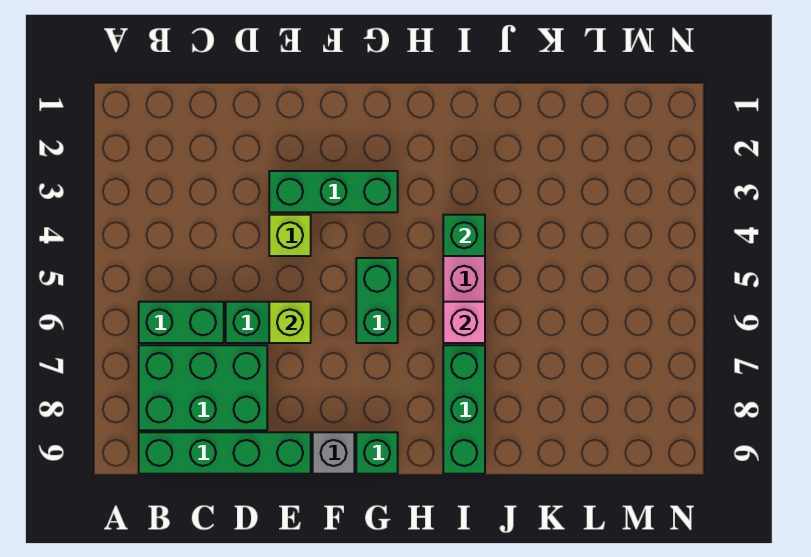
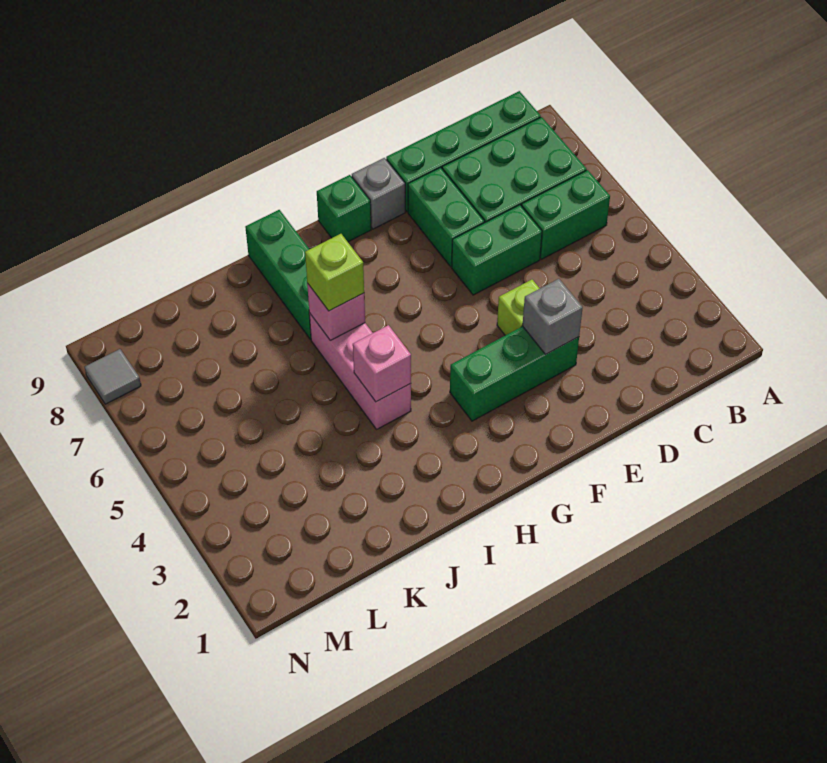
none -> grey brick E3 level 2
lime brick E6 level 2 -> lime brick I6 level 3
green brick G5:G6 level 1 -> green brick E7:E8 level 1
green brick I4 level 2 -> pink brick I4 level 2
none -> grey tile N8 level 1

